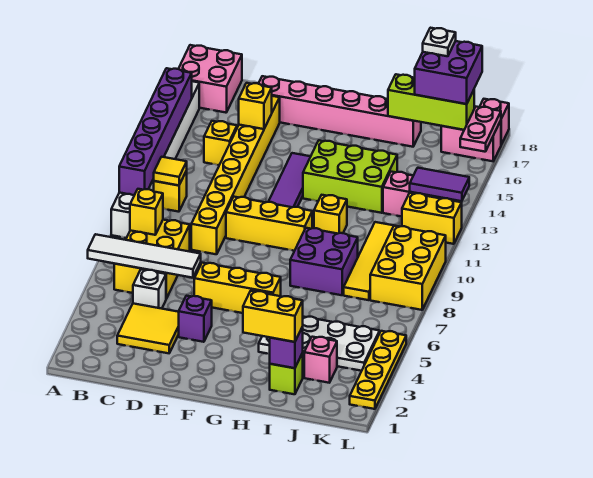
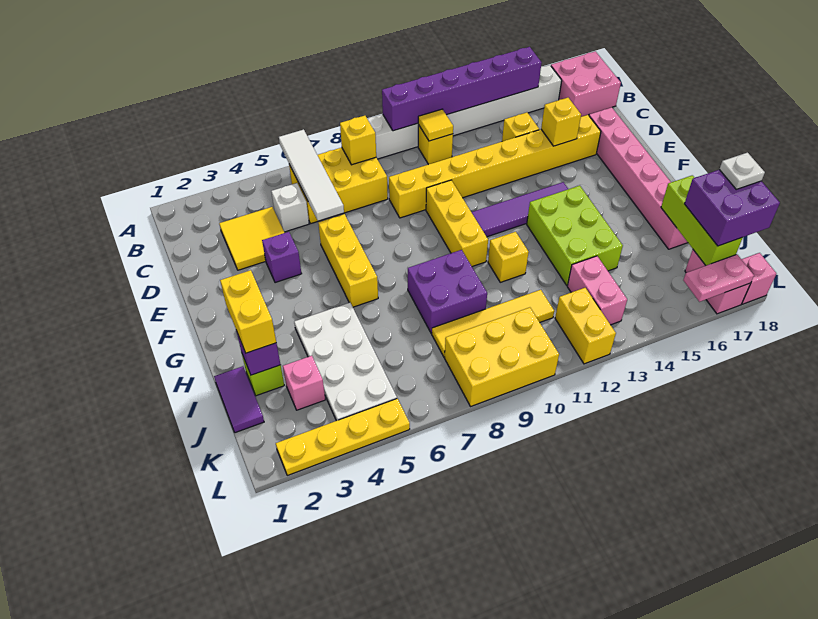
purple tile K13:L13 level 2 -> purple tile I1:J1 level 1

